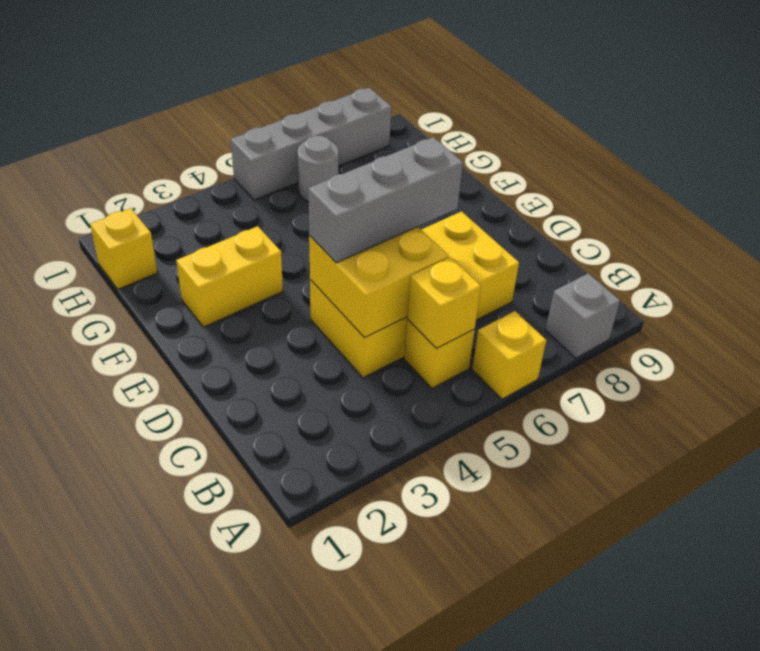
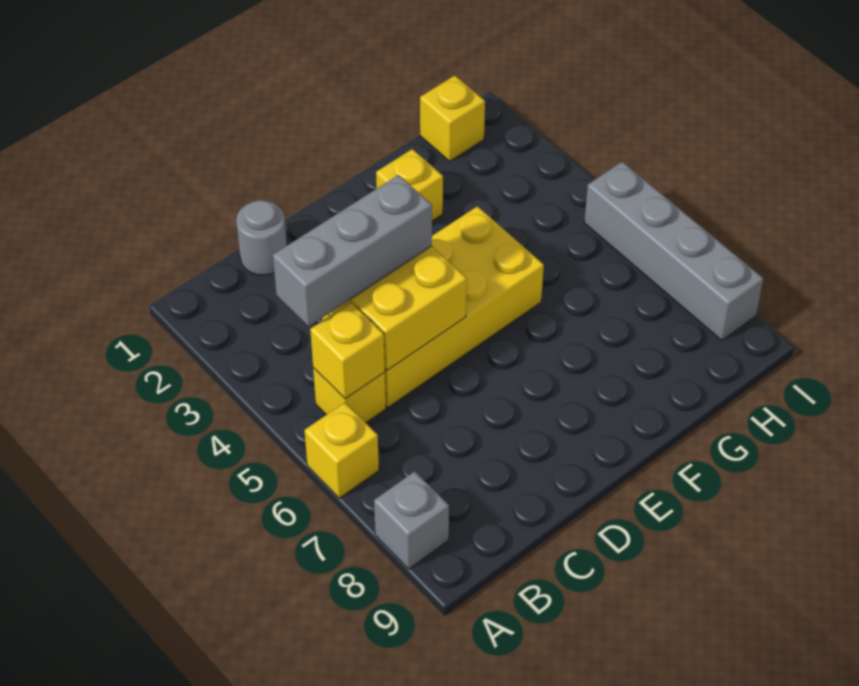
yellow brick C4:D7 level 1 -> yellow brick C4:F5 level 1
grey brick D4:D6 level 3 -> grey brick B4:D4 level 3
yellow brick F2:F3 level 1 -> yellow brick F2 level 1
grey round brick H6 level 1 -> grey round brick C1 level 1

